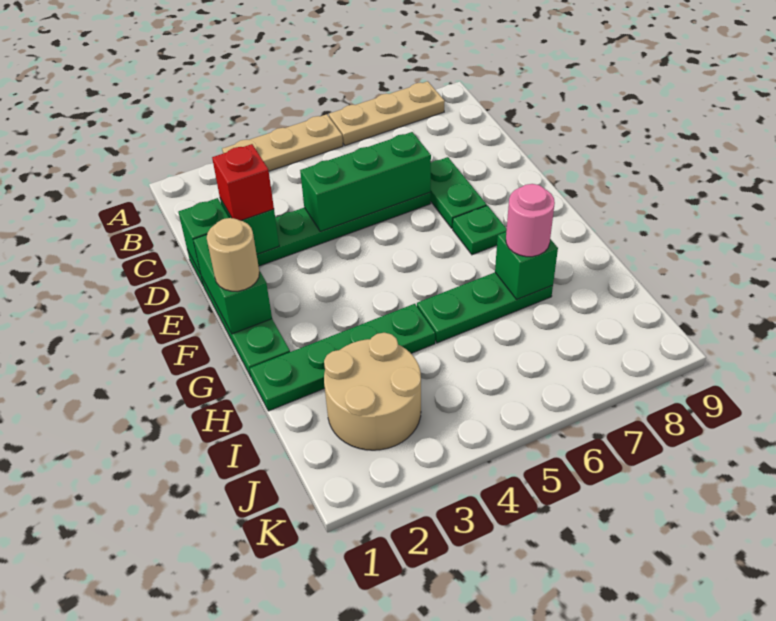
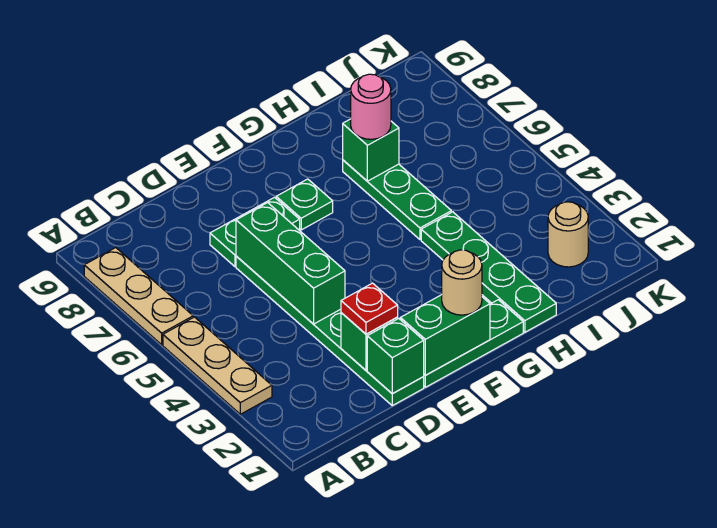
red brick D2 level 3 -> red plate D2 level 3
tan round brick I2:J3 level 1 -> tan round brick J2 level 1

